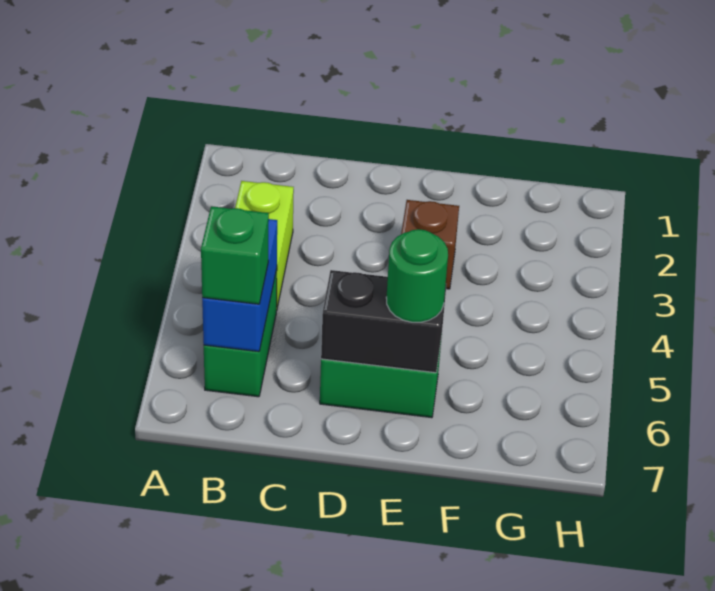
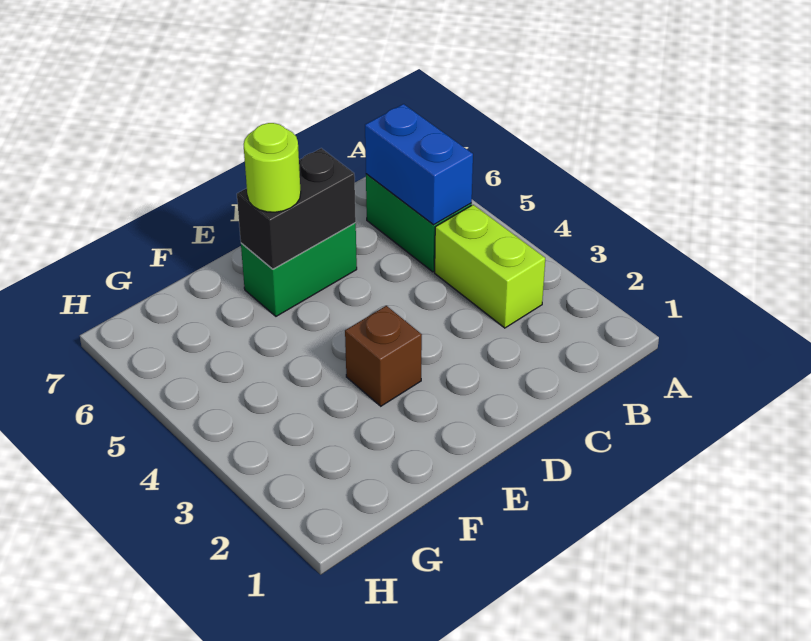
green brick B6 level 3 -> none
green round brick E6 level 3 -> lime round brick E6 level 3

